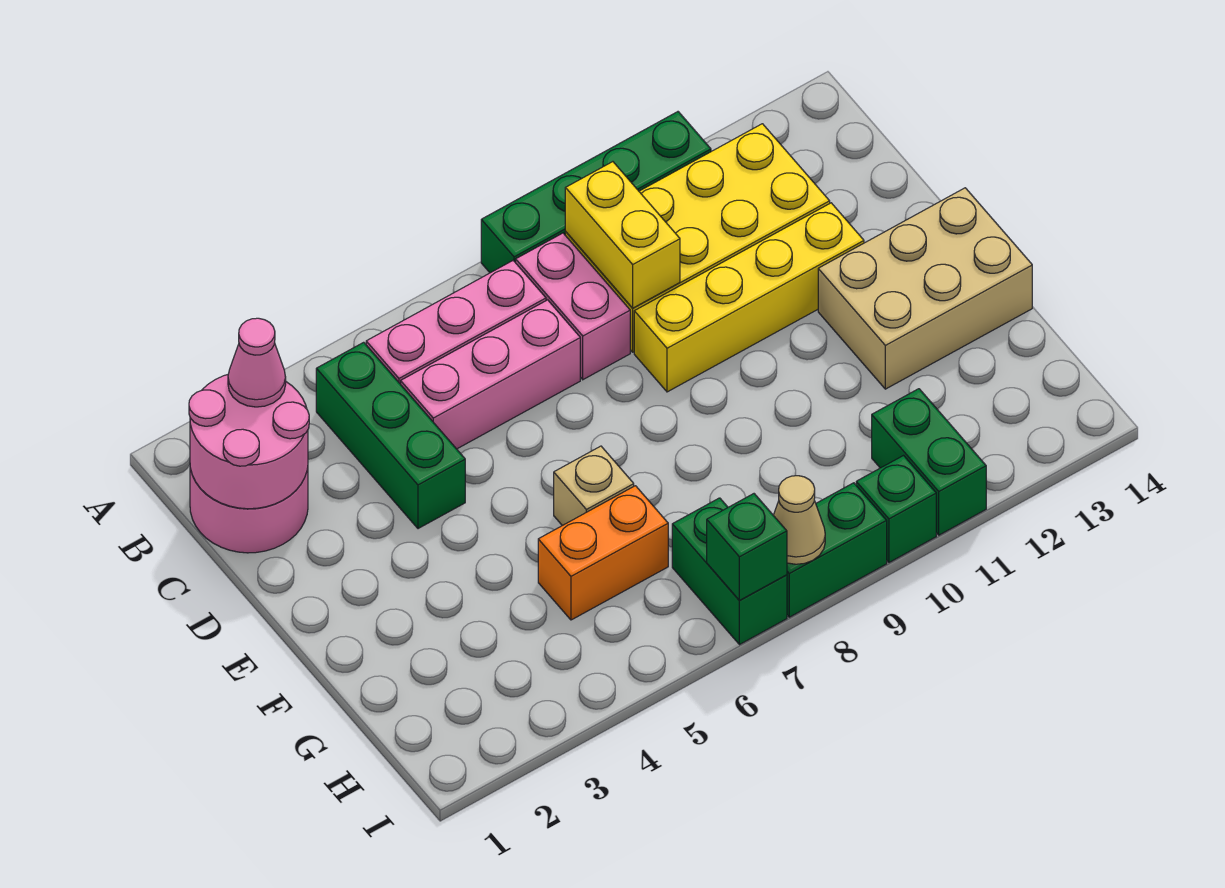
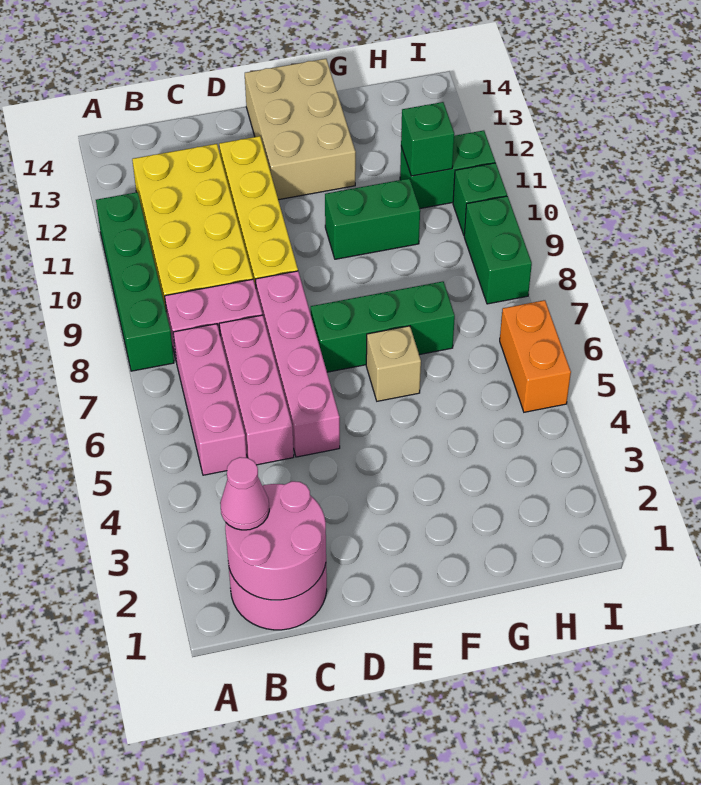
green brick B4:D4 level 1 -> green brick E7:G7 level 1
yellow brick B9:C9 level 2 -> none
none -> pink brick D5:D8 level 1
orange brick G5:G6 level 1 -> orange brick I5:I6 level 1
green brick H7:I7 level 1 -> green brick F10:G10 level 1
green brick I7 level 2 -> green brick H11 level 2
tan cone I8 level 2 -> none

